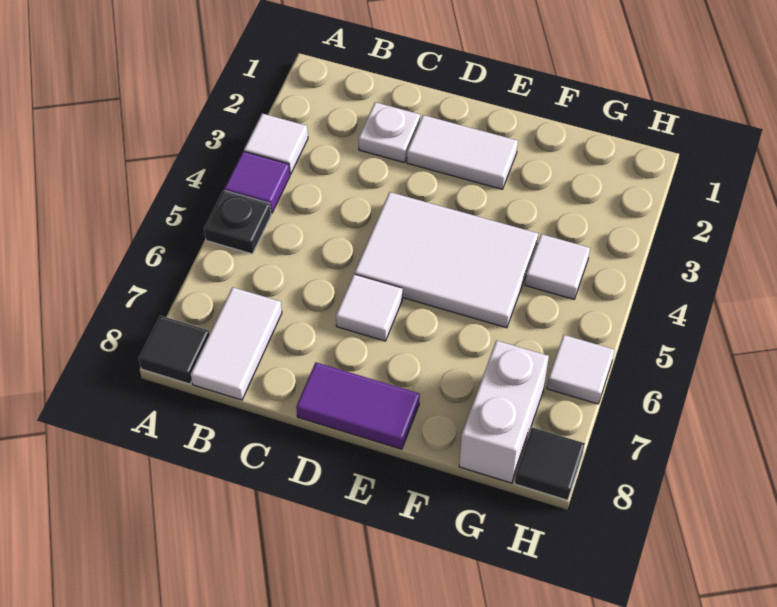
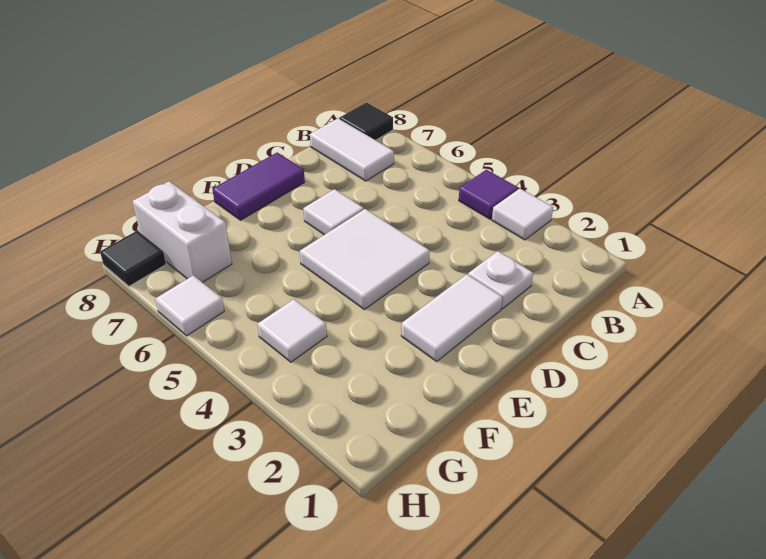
black plate A5 level 1 -> none
white tile D4:F5 level 1 -> white tile D4:E5 level 1

